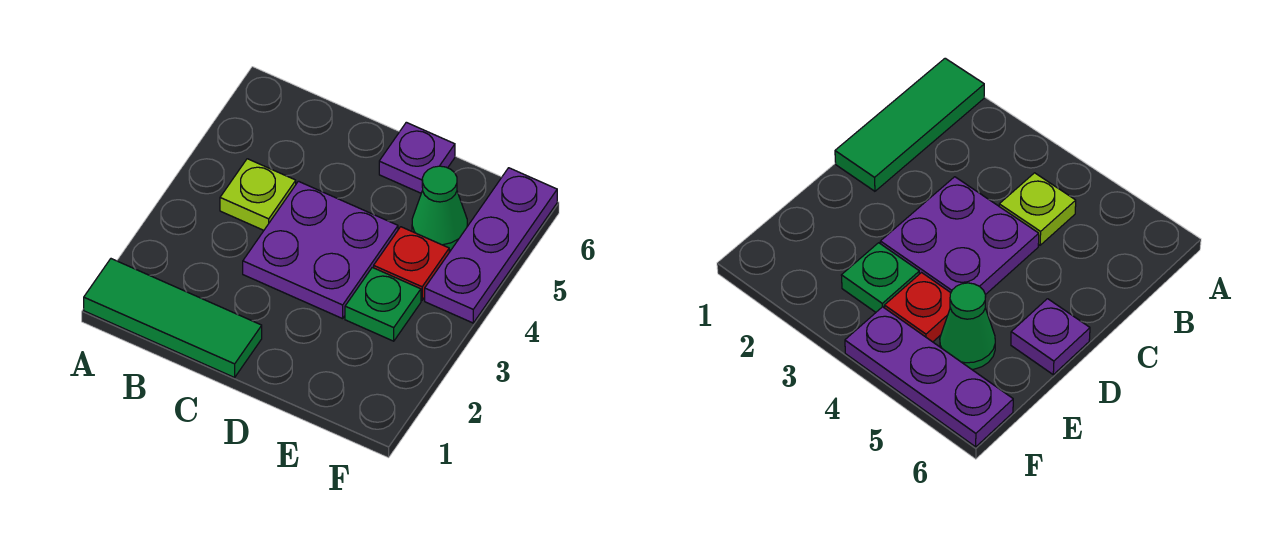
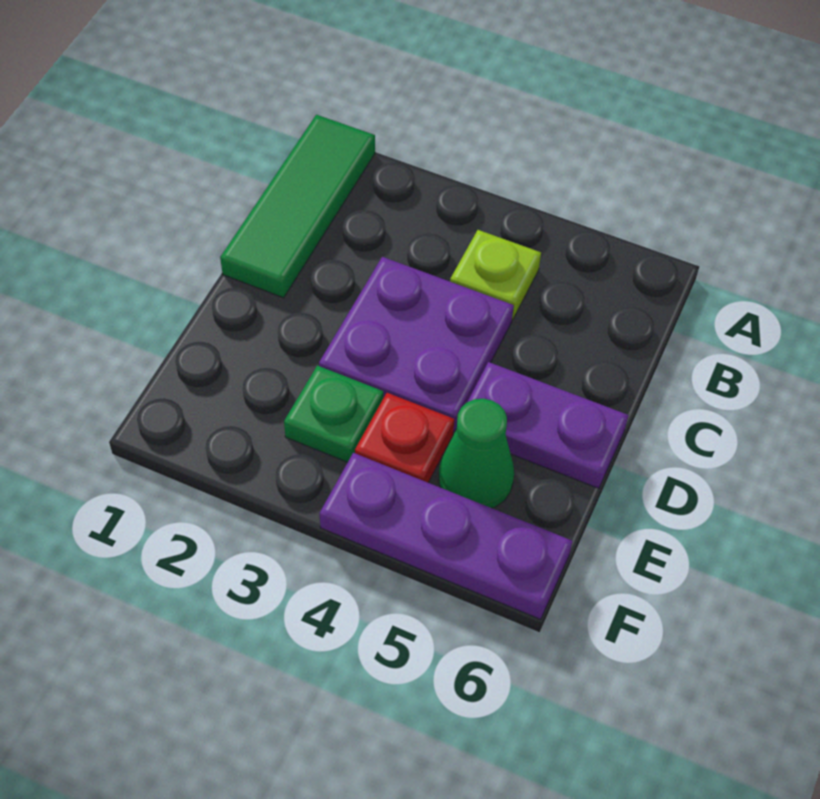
purple plate D6 level 1 -> purple plate D5:D6 level 1

